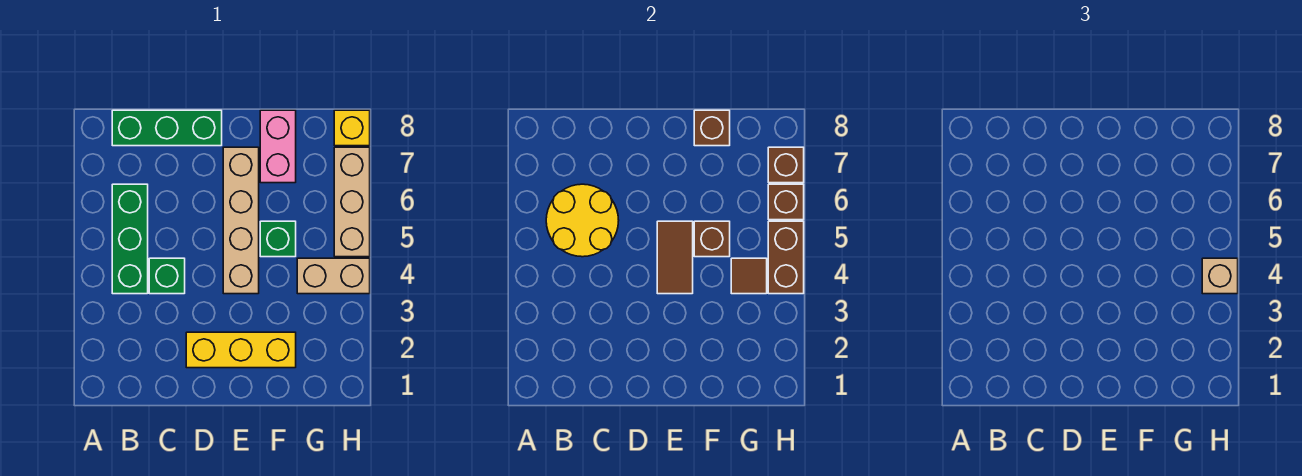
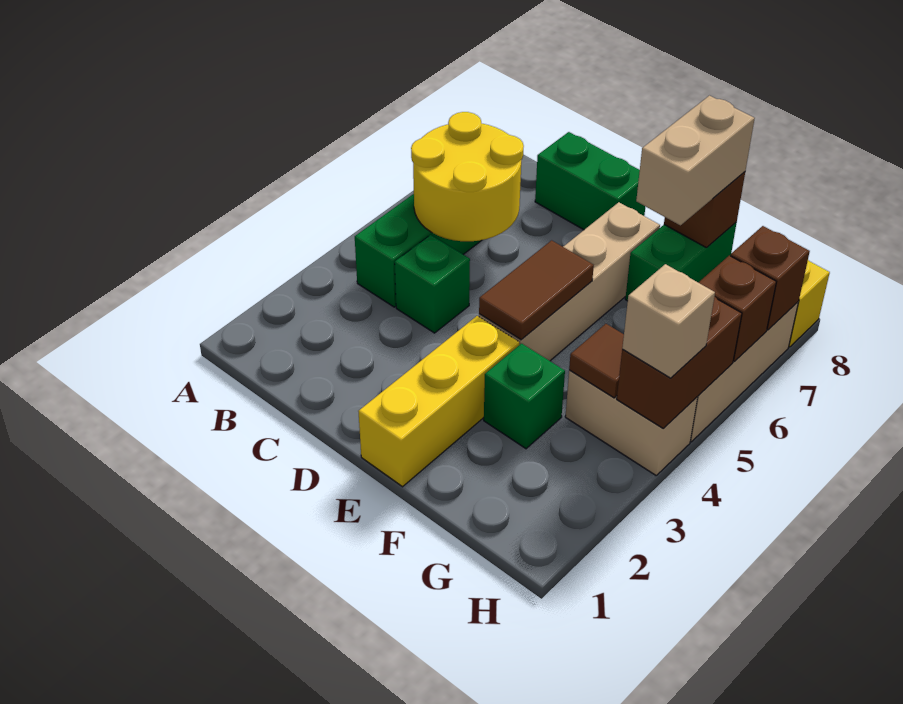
green brick B8:D8 level 1 -> green brick C8:D8 level 1
yellow brick D2:F2 level 1 -> yellow brick E1:E3 level 1
green brick F5 level 1 -> green brick F3 level 1
brown brick F5 level 2 -> none
pink brick F7:F8 level 1 -> green brick F7:F8 level 1
none -> tan brick F7:F8 level 3

